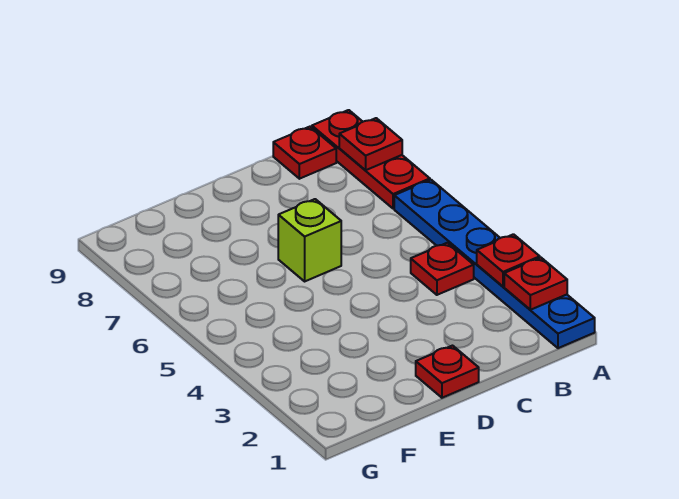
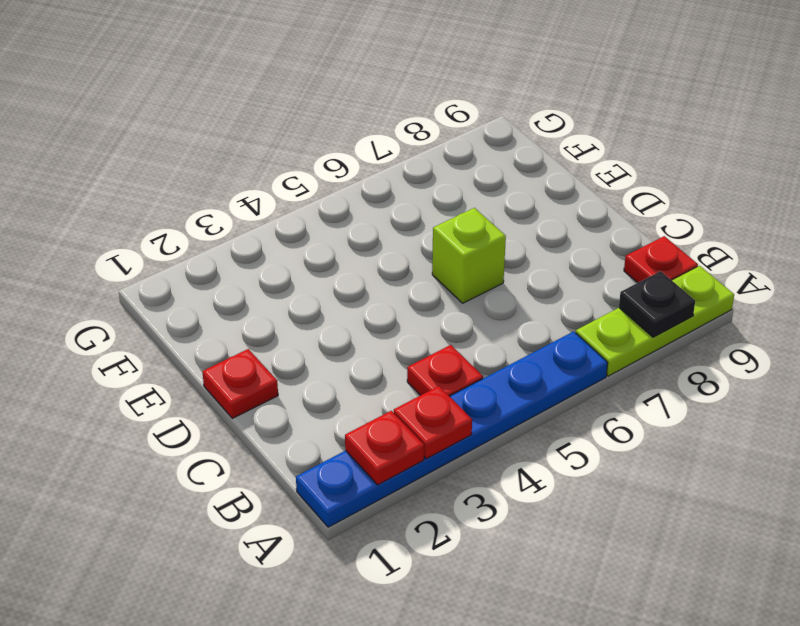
red plate A7:A9 level 1 -> lime plate A7:A9 level 1
red plate A8 level 2 -> black plate A8 level 2

